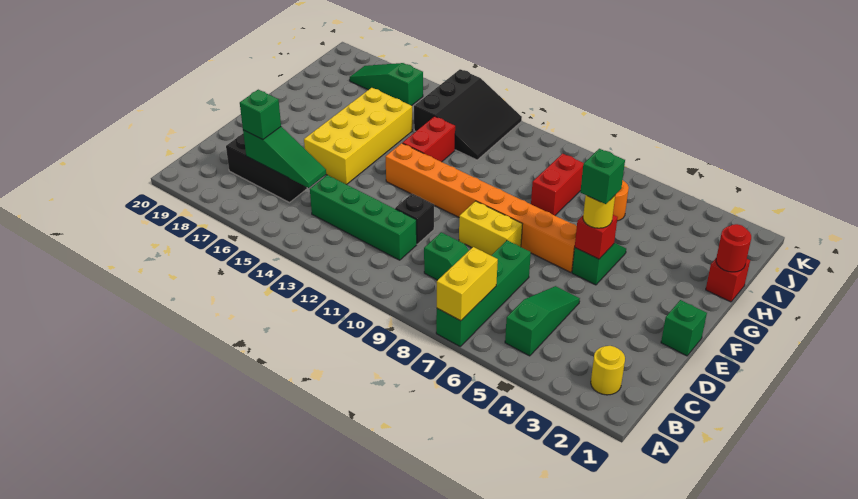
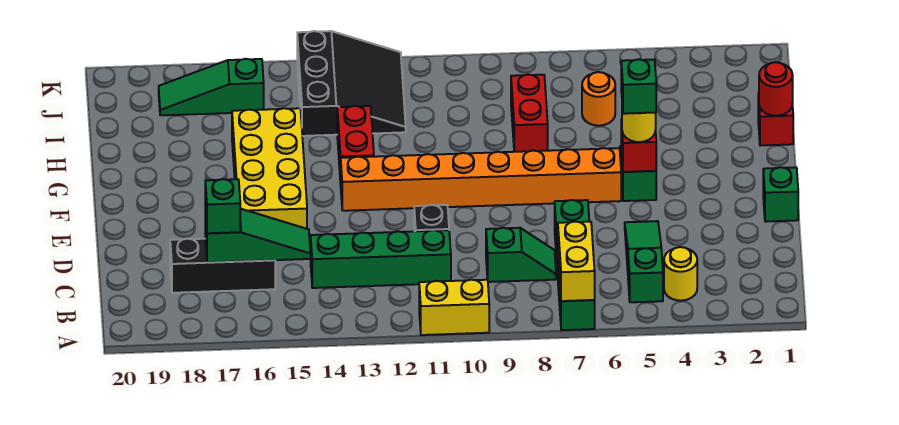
yellow round brick B2 level 1 -> yellow round brick B4 level 1
yellow brick E8:E9 level 1 -> yellow brick A10:A11 level 1

